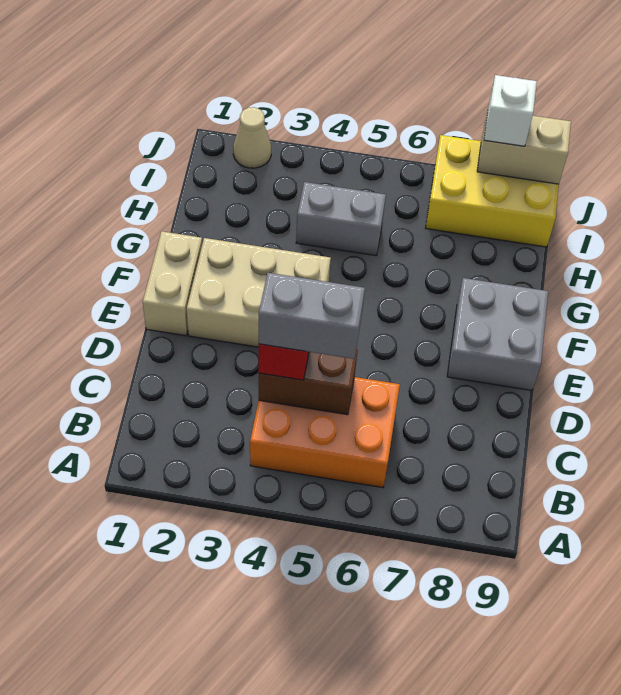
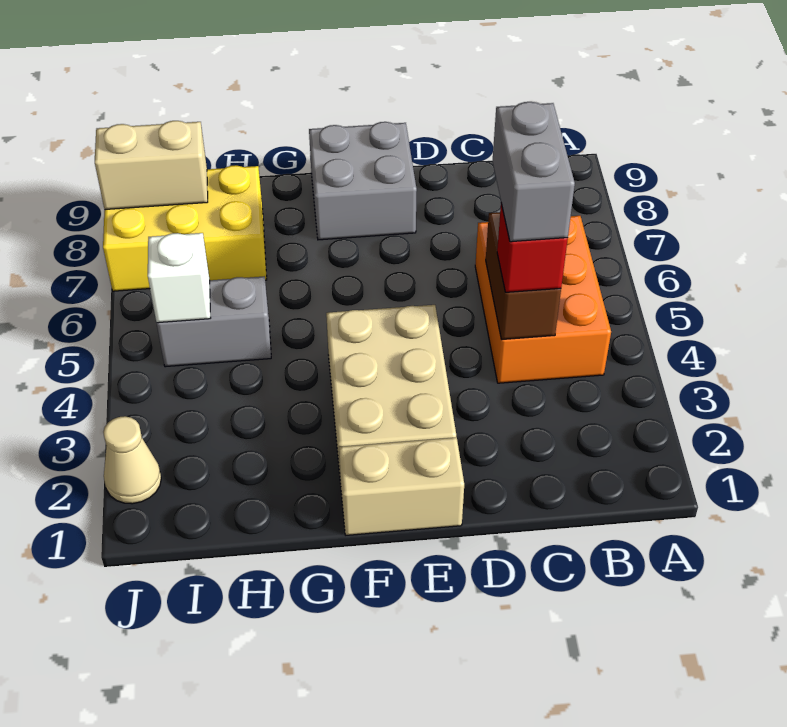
grey brick H4:H5 level 1 -> grey brick H5:I5 level 1
yellow brick I7:J9 level 1 -> yellow brick H7:J8 level 1
tan brick J8:J9 level 2 -> tan brick I8:J8 level 2
white brick J8 level 3 -> white brick I5 level 2

